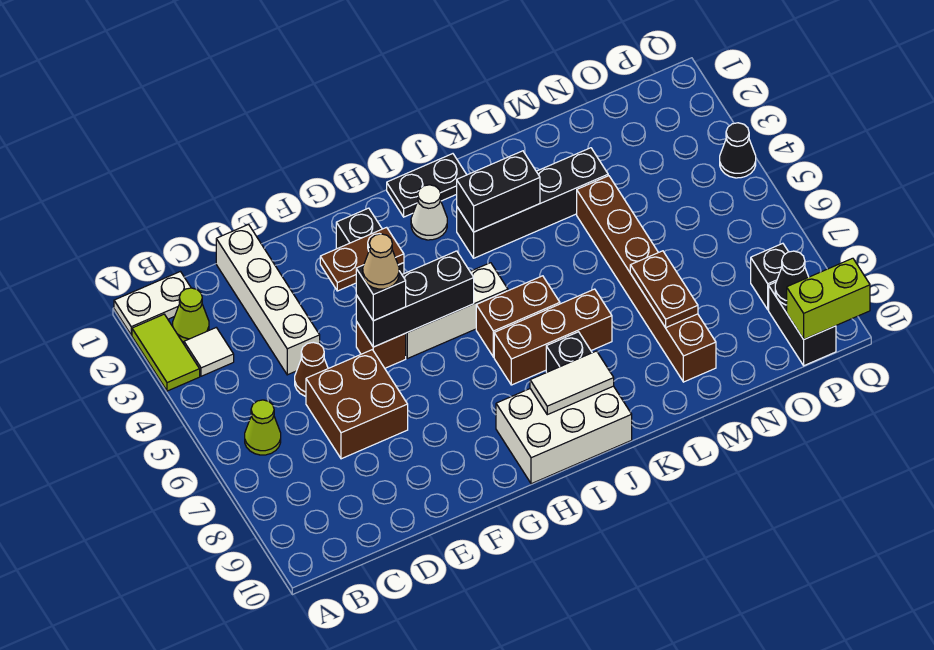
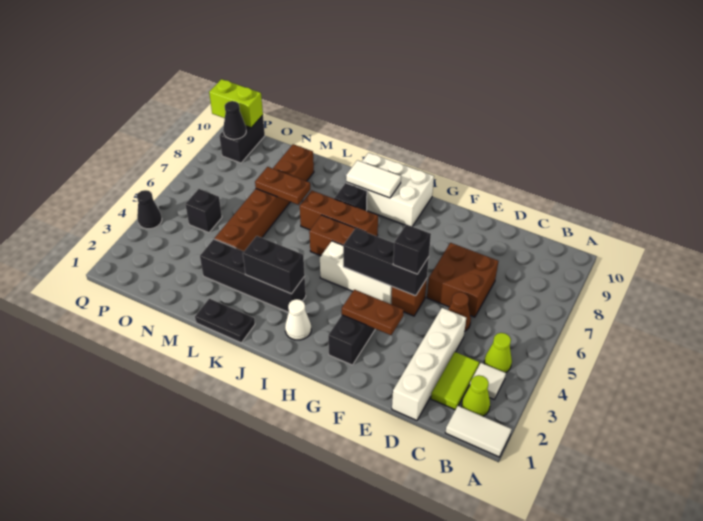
white plate A1:B1 level 1 -> white tile A1:B1 level 1
lime tile A2:A3 level 1 -> lime tile C2:C3 level 1
lime cone B6 level 1 -> lime cone B4 level 1
tan cone F5 level 4 -> none
black plate I1:J1 level 1 -> black plate K1:L1 level 1
brown plate M7:M8 level 2 -> brown plate L7:M7 level 2
black brick P8 level 1 -> black brick O5 level 1

